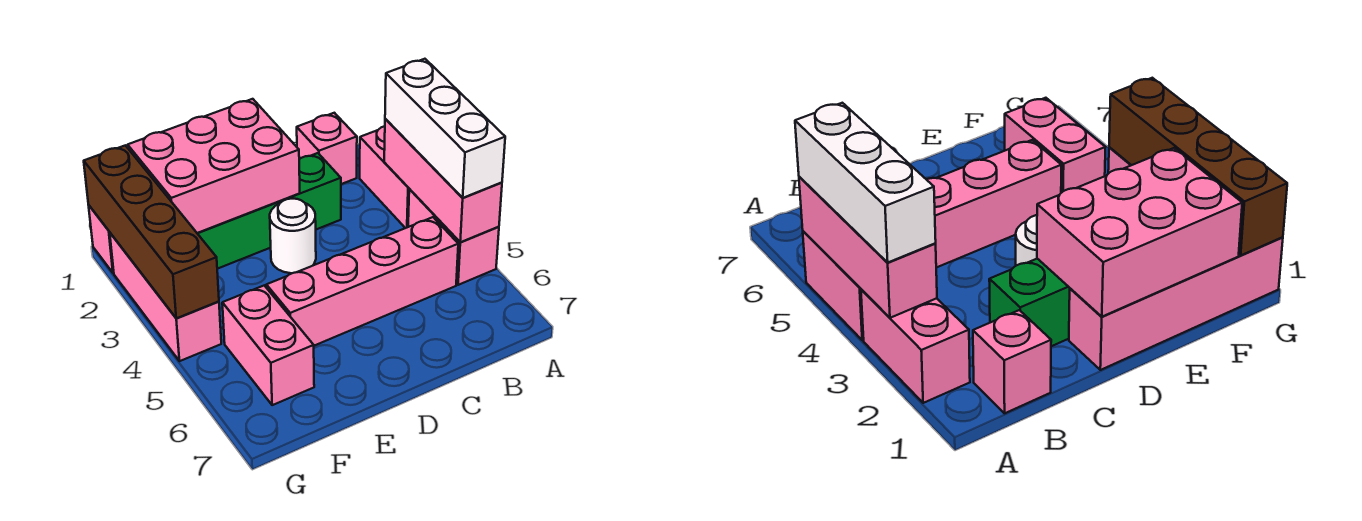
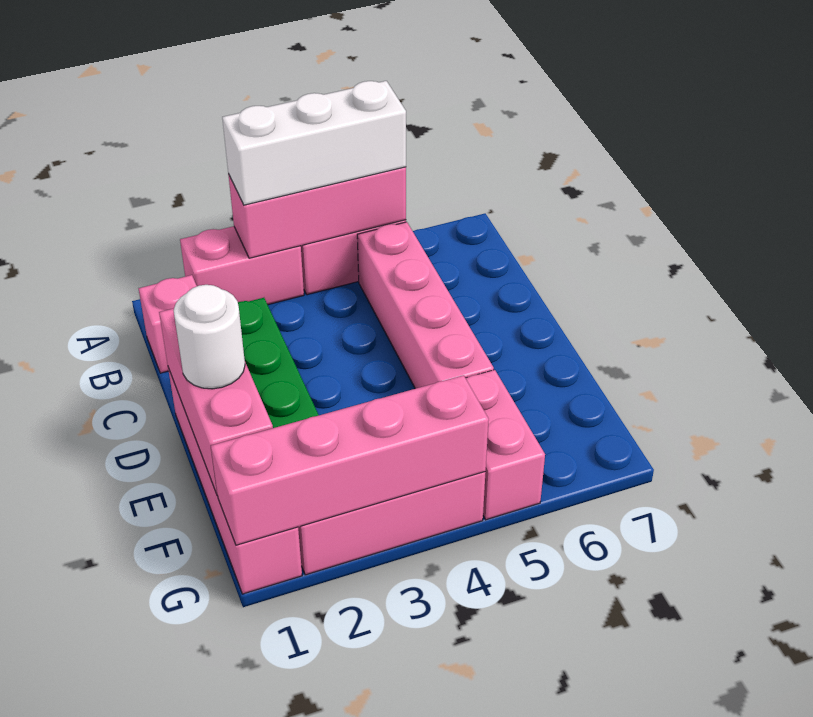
pink brick D1:F2 level 2 -> pink brick D1:F1 level 2
white round brick D3 level 1 -> white round brick E1 level 3
pink brick F5:F6 level 1 -> pink brick F5:G5 level 1
brown brick G1:G4 level 2 -> pink brick G1:G4 level 2

